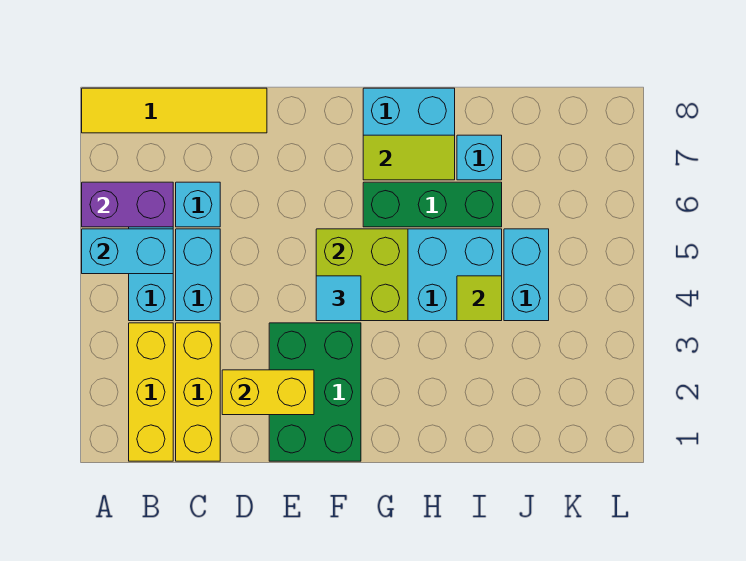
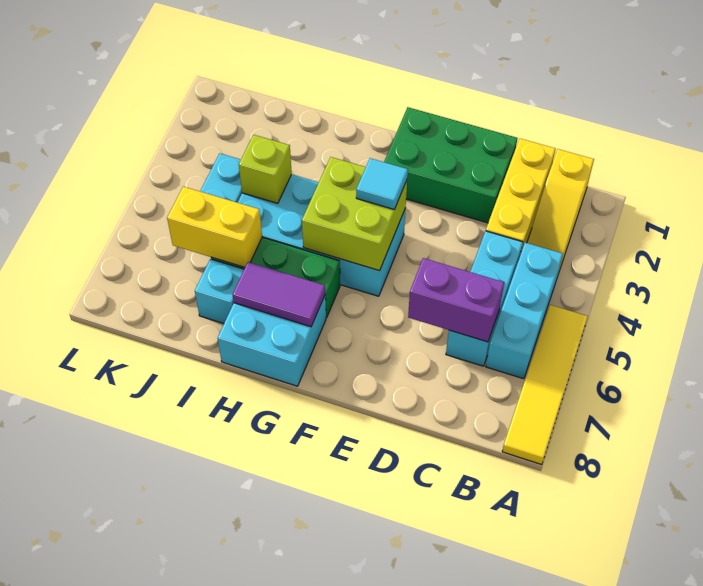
cyan brick A5:B5 level 2 -> none
purple brick A6:B6 level 2 -> purple brick C6:D6 level 2
yellow tile A8:D8 level 1 -> yellow tile A5:A8 level 1
yellow brick B1:B3 level 1 -> yellow slope B1:B3 level 1 top 1
yellow brick D2:E2 level 2 -> yellow brick I6:J6 level 2
green brick E1:F3 level 1 -> green brick D1:F2 level 1
lime tile G7:H7 level 2 -> purple tile G7:H7 level 2
lime tile I4 level 2 -> lime brick I4 level 2

